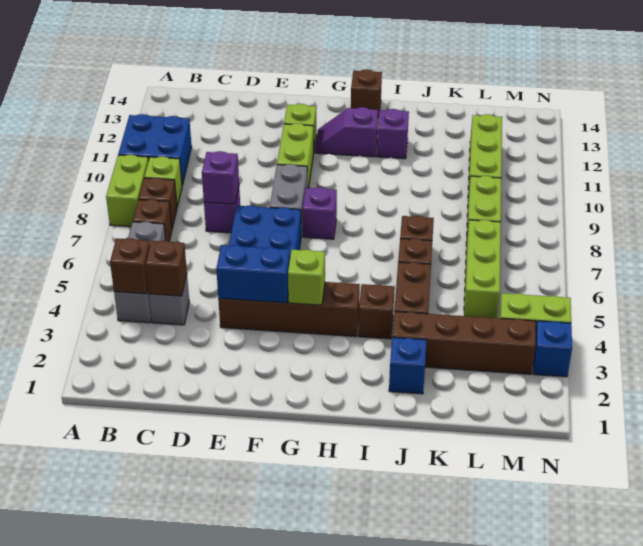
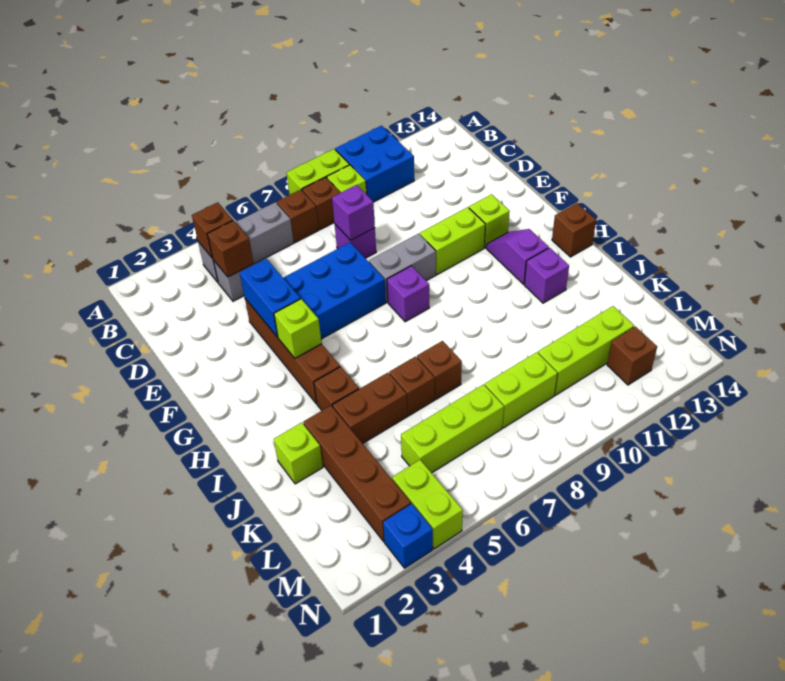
blue brick J2 level 1 -> lime brick J2 level 1
none -> brown brick M12 level 1

